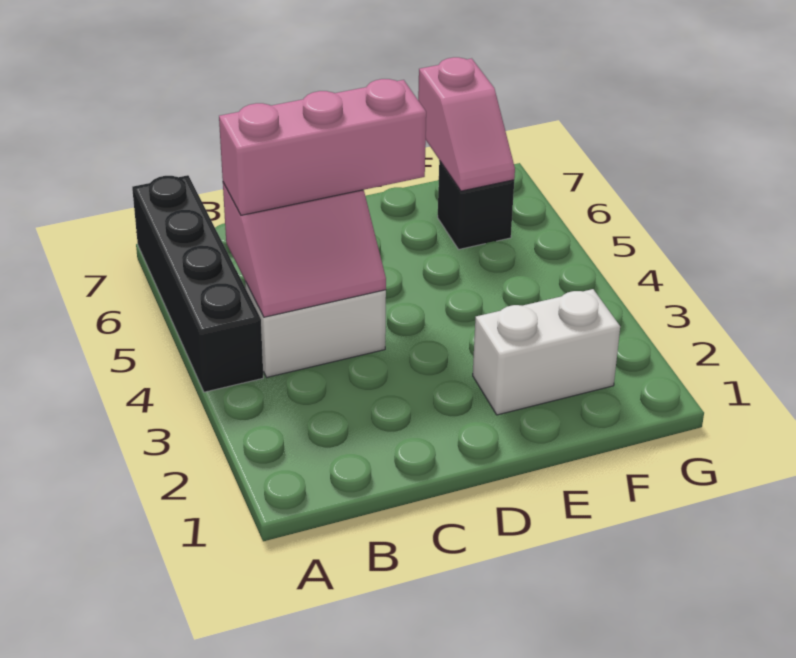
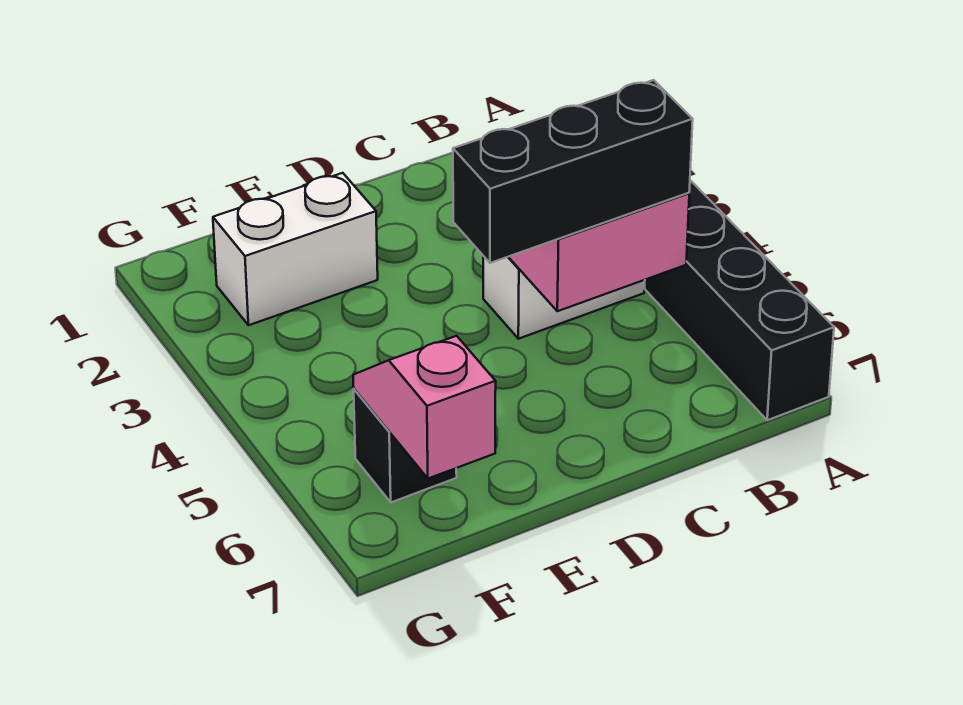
pink brick B5:D5 level 3 -> black brick B5:D5 level 3

